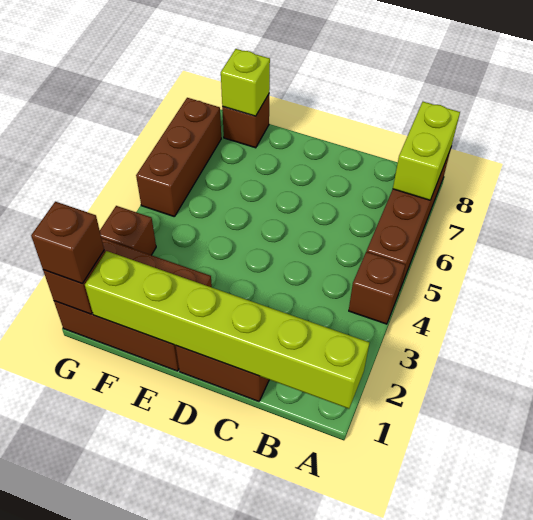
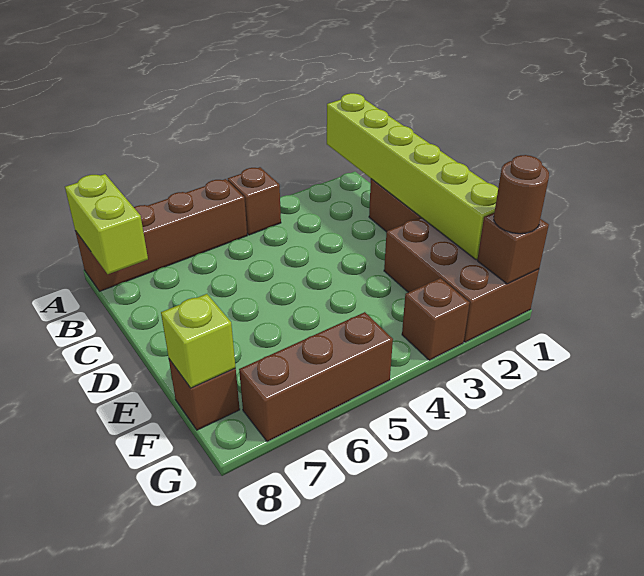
lime brick A7:A8 level 2 -> lime brick A8:B8 level 2
brown brick G1 level 3 -> brown round brick G1 level 3

